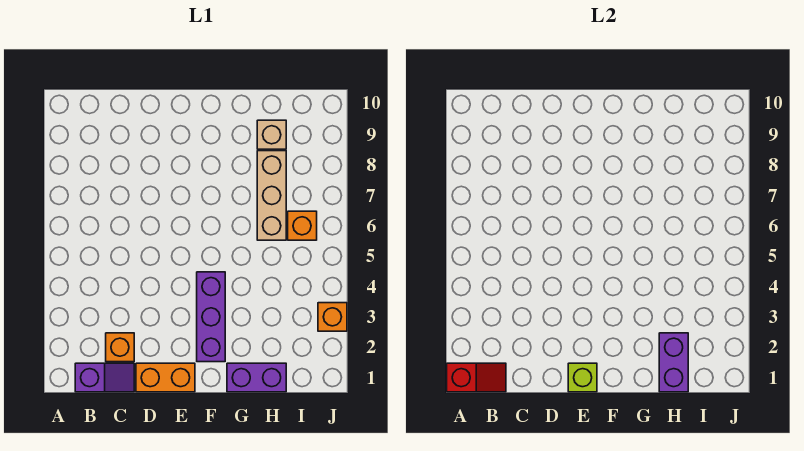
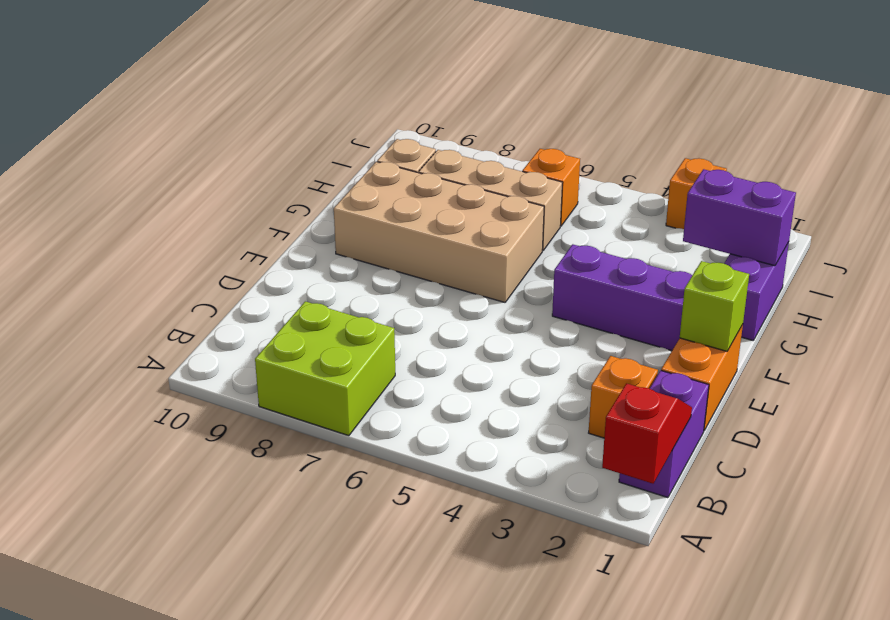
none -> lime brick A7:B8 level 1
purple slope B1:C1 level 1 top B -> purple brick B1:C1 level 1
none -> tan brick F6:G9 level 1

